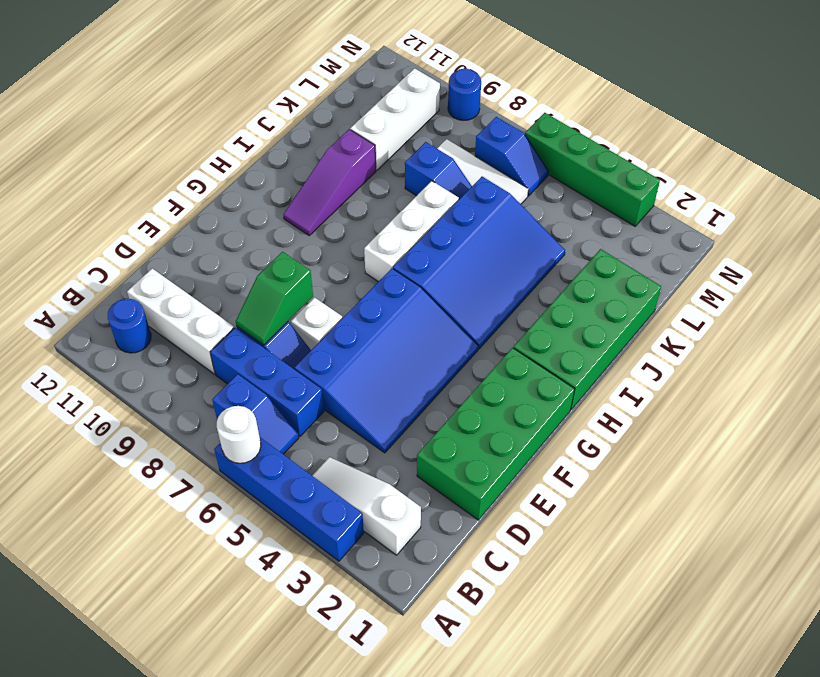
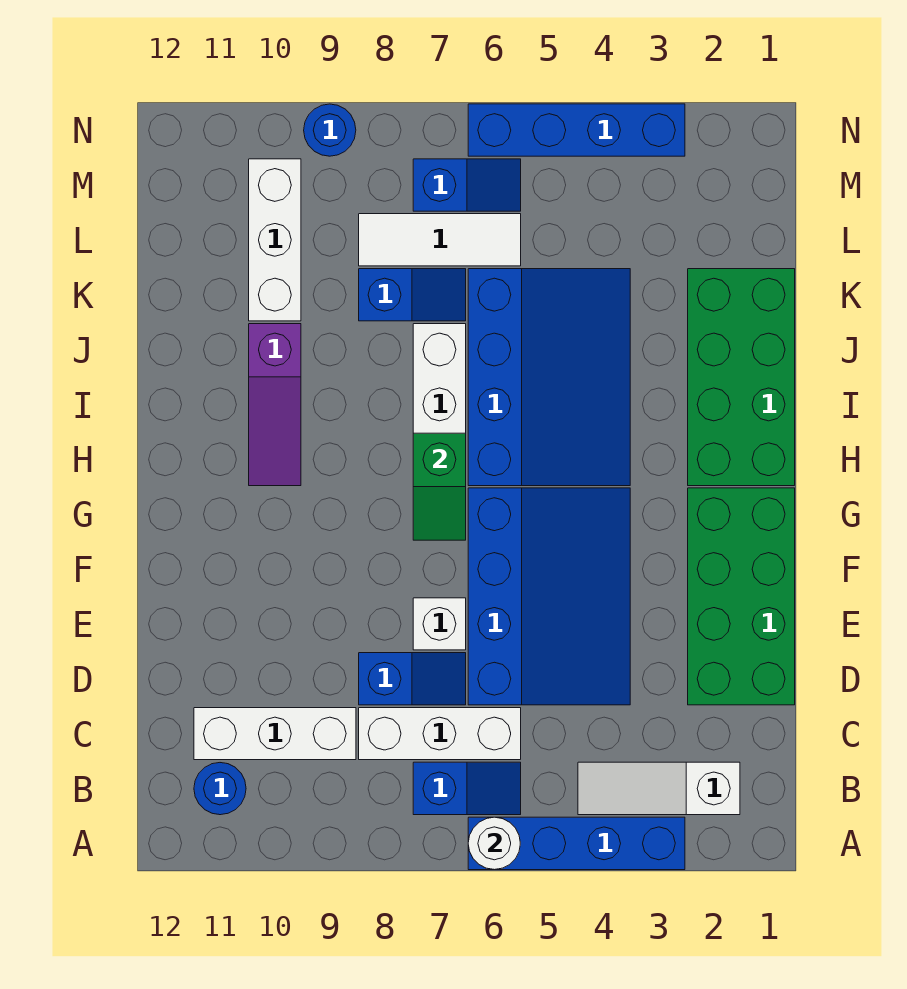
blue brick C6:C8 level 1 -> white brick C6:C8 level 1
green slope D8:E8 level 2 top E -> green slope G7:H7 level 2 top H
green brick N3:N6 level 1 -> blue brick N3:N6 level 1

